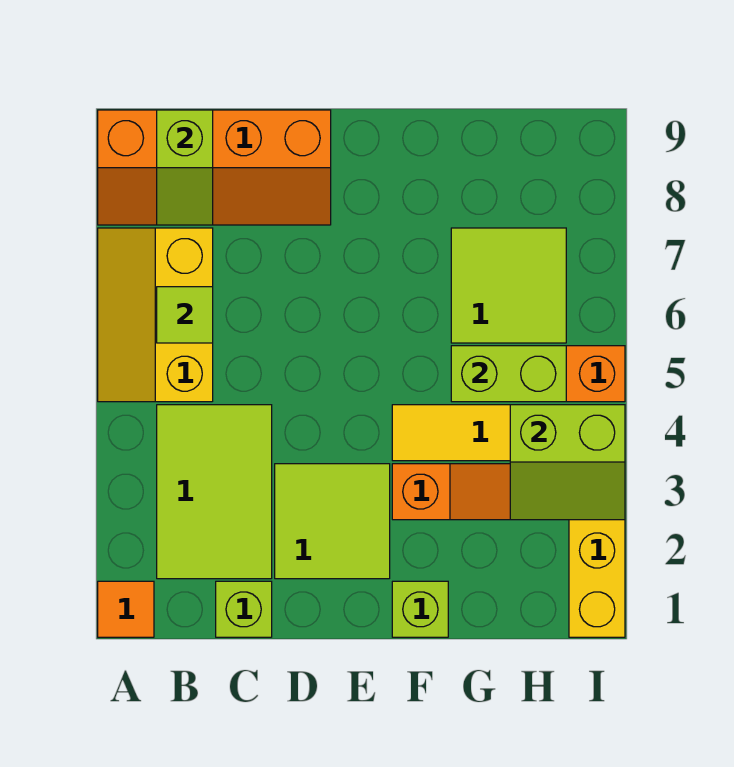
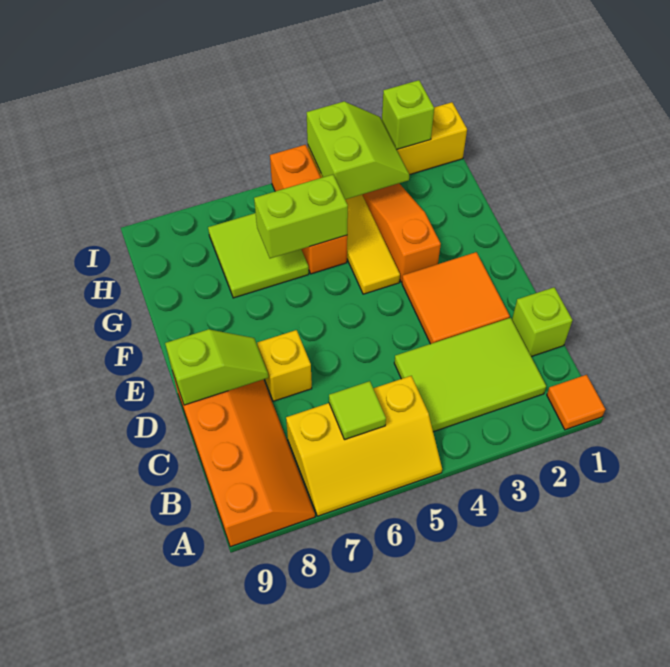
lime slope B8:B9 level 2 top 9 -> lime slope D8:D9 level 2 top 9
lime tile D2:E3 level 1 -> orange tile D2:E3 level 1
none -> yellow brick D7 level 1
lime brick F1 level 1 -> lime brick I2 level 2
lime brick G5:H5 level 2 -> lime brick G5:G6 level 2

